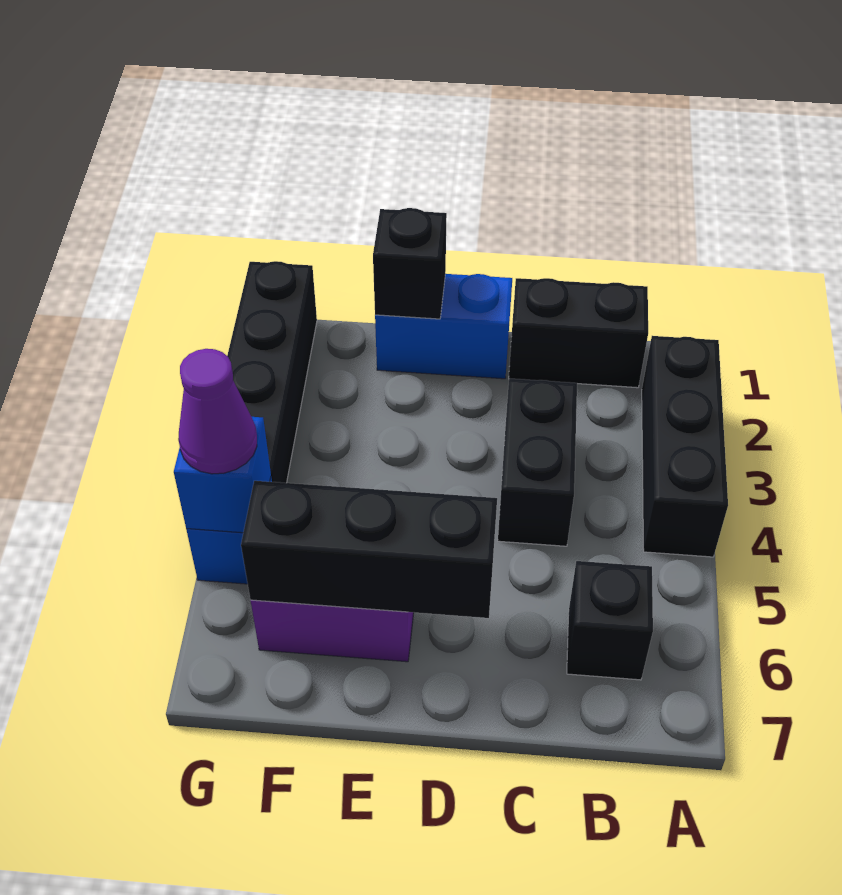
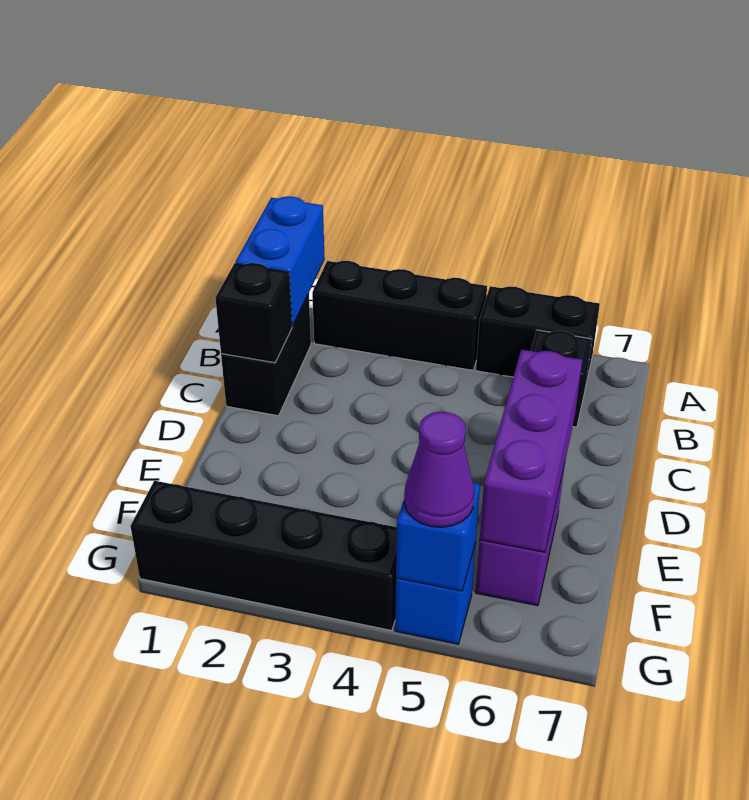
black brick C3:C4 level 1 -> black brick A5:A6 level 1
blue brick D1:E1 level 1 -> blue brick A1:B1 level 2
black brick D6:F6 level 2 -> purple brick D6:F6 level 2
black brick E1 level 2 -> black brick C1 level 2

